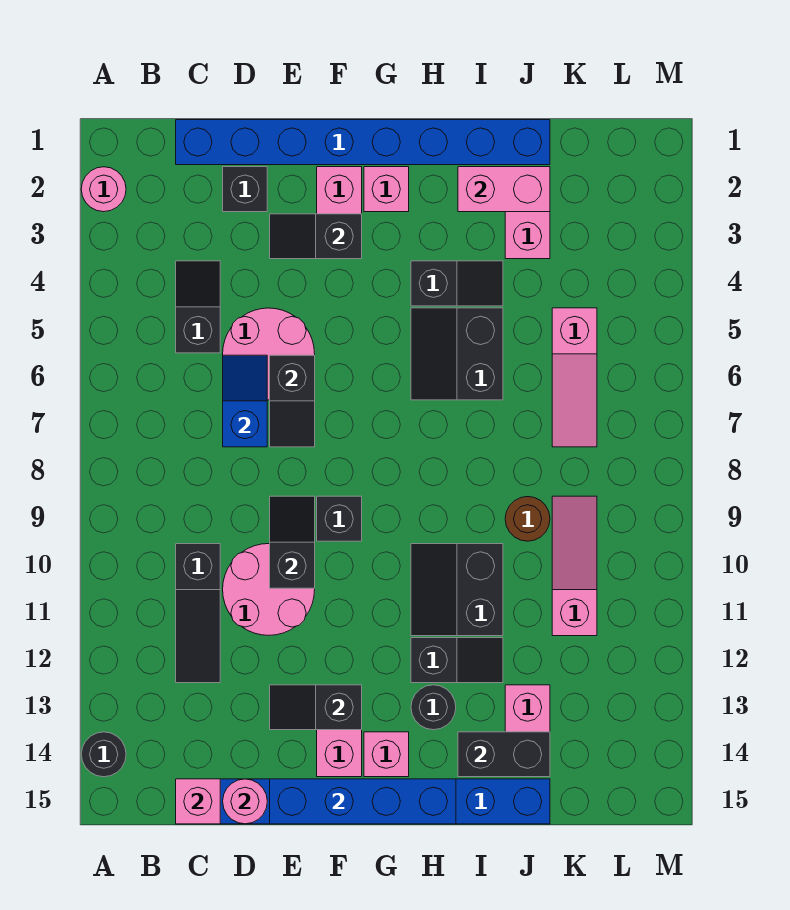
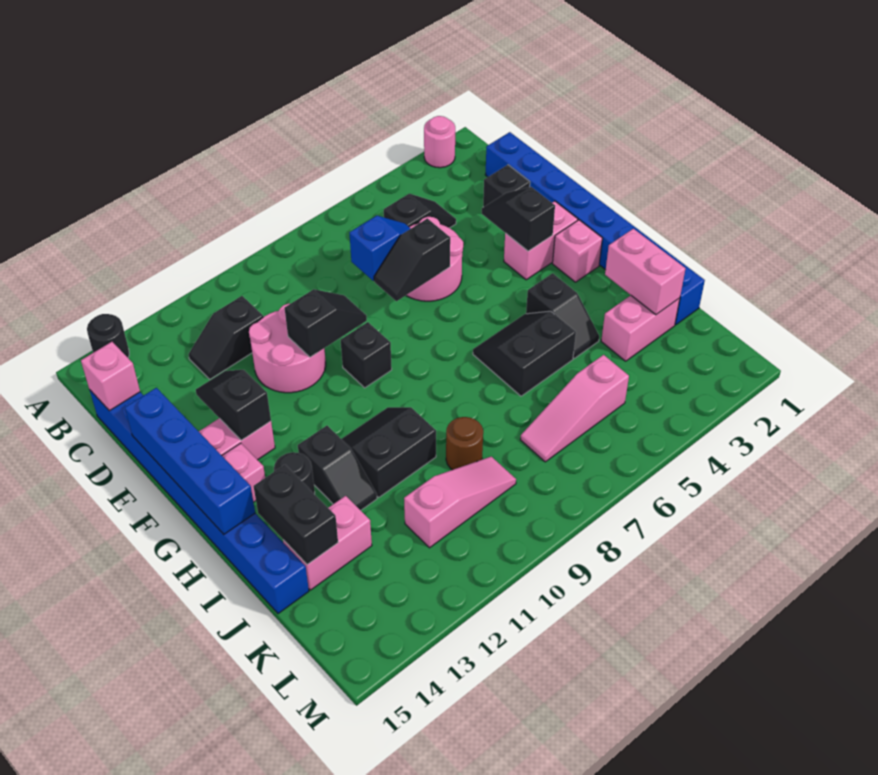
black slope C10:C12 level 1 top 10 -> black slope C11:C12 level 1 top 11
pink round brick D15 level 2 -> none

